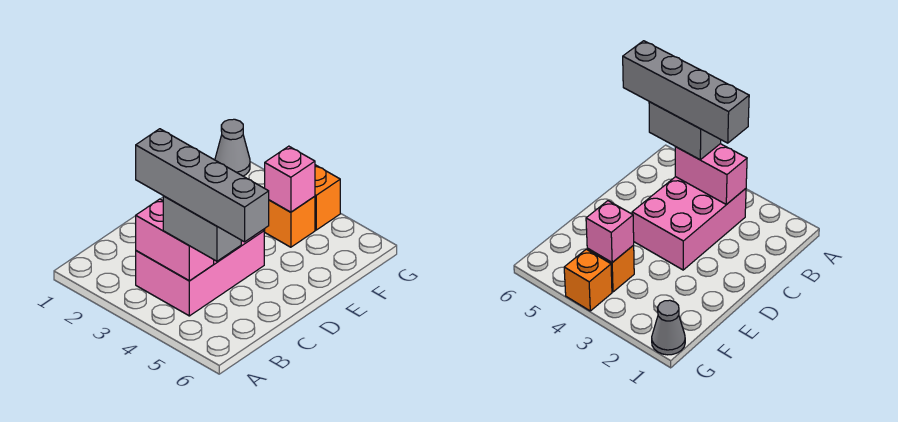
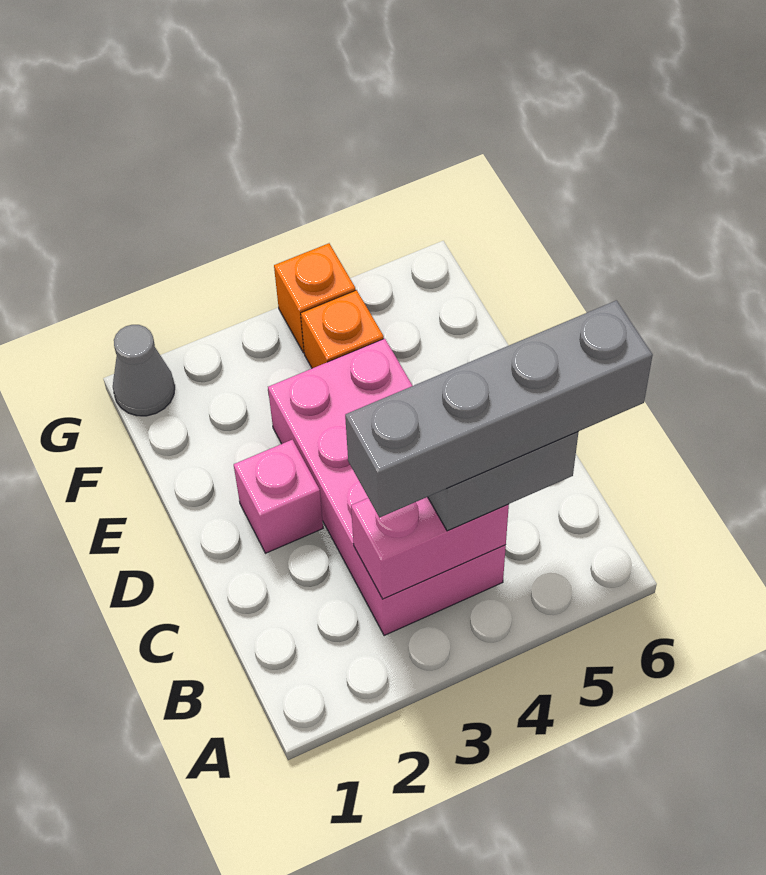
pink brick B3:D4 level 1 -> pink brick B3:E4 level 1
pink brick F4 level 2 -> pink brick D2 level 1

